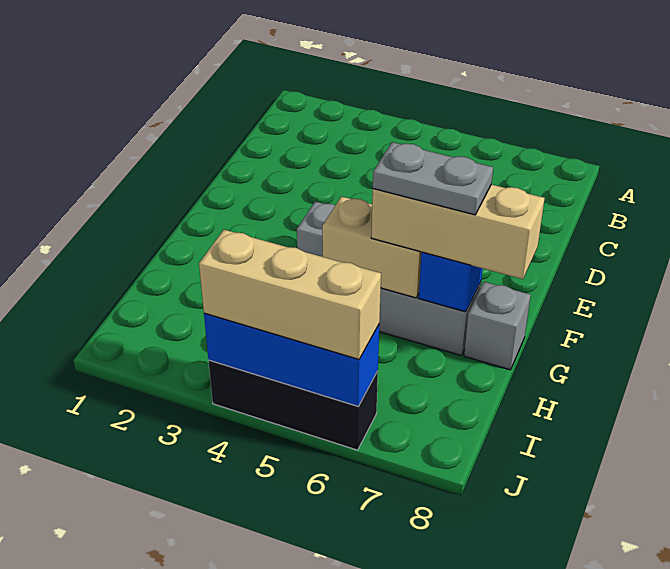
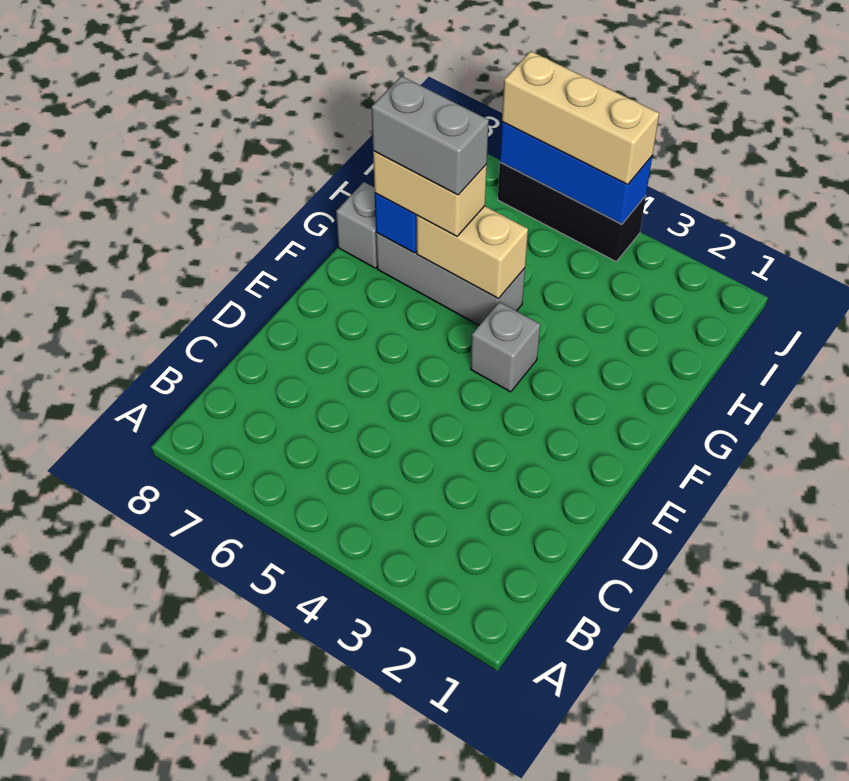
tan brick G6:G8 level 3 -> tan brick G6:G7 level 3
grey plate G6:G7 level 4 -> grey brick G6:G7 level 4

